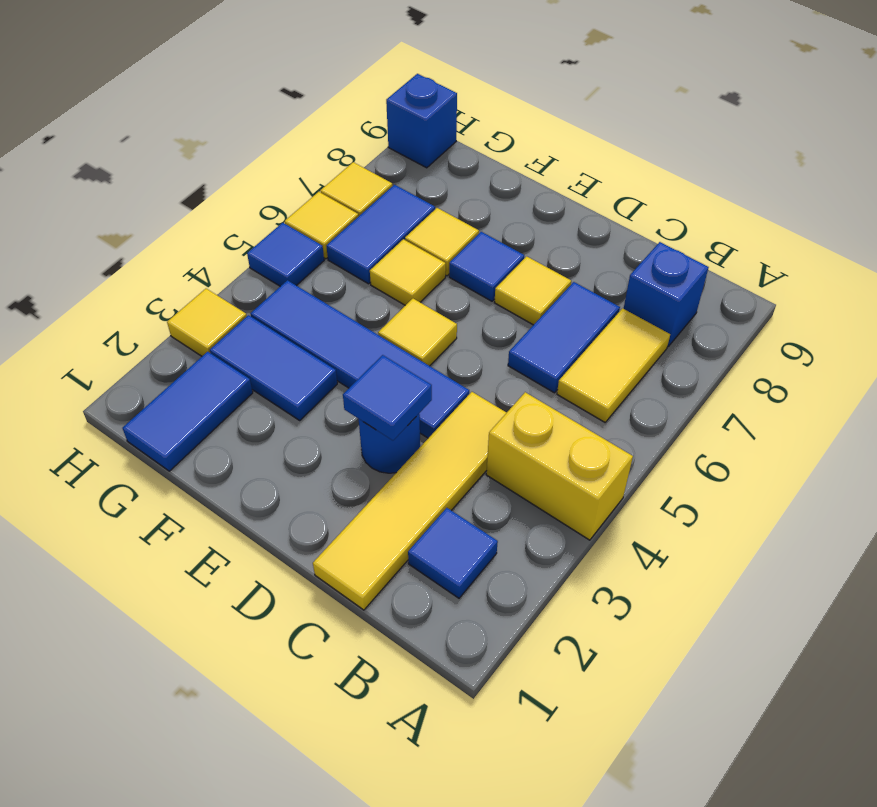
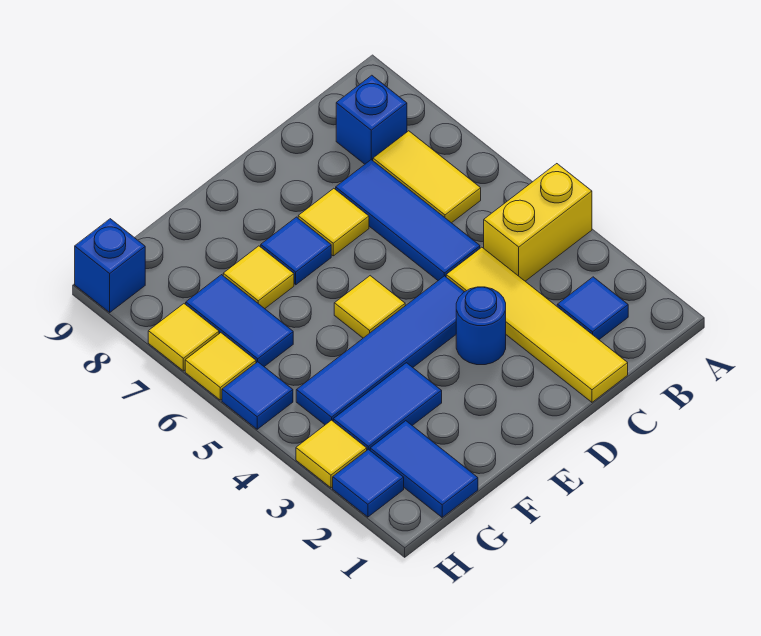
blue tile C6:C7 level 1 -> blue tile C5:C7 level 1
blue tile D3 level 2 -> blue tile H2 level 1
yellow tile F6 level 1 -> none

